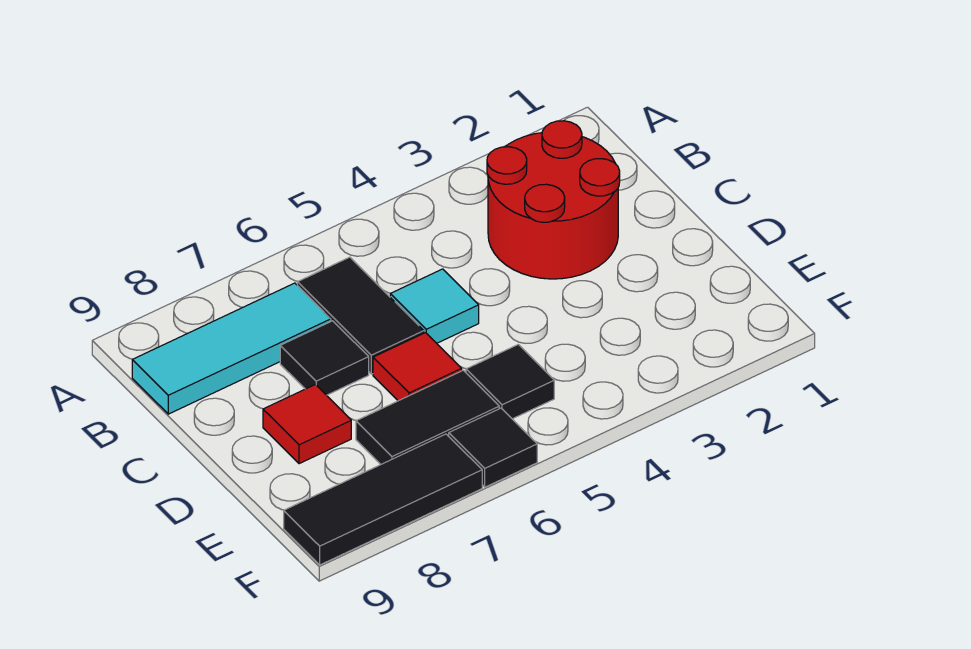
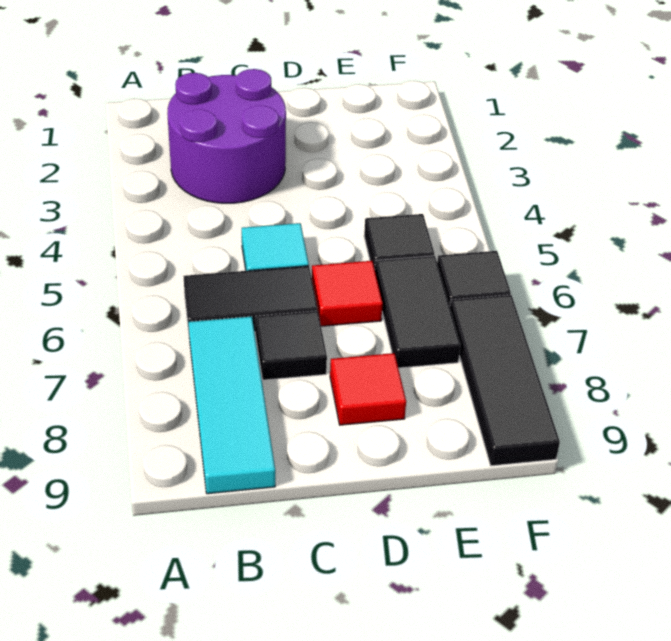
red round brick B2:C3 level 1 -> purple round brick B2:C3 level 1

